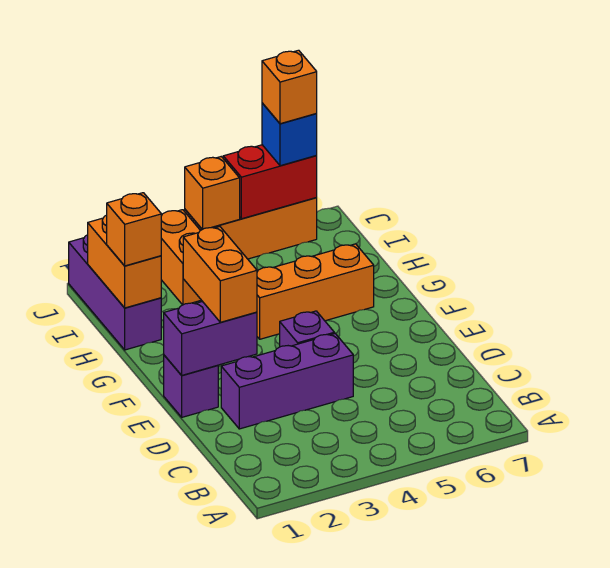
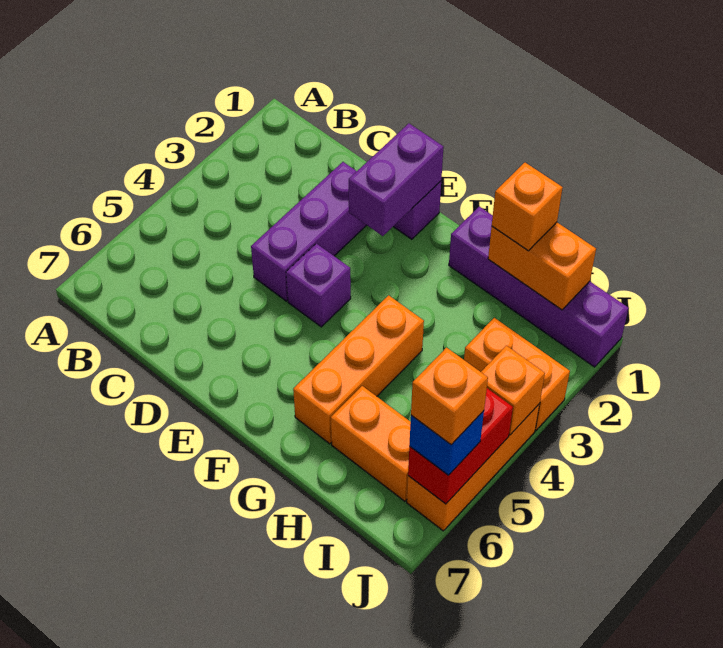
orange brick E2:F2 level 3 -> orange brick H6:I6 level 1
purple brick H1:J1 level 1 -> purple brick G1:J1 level 1

